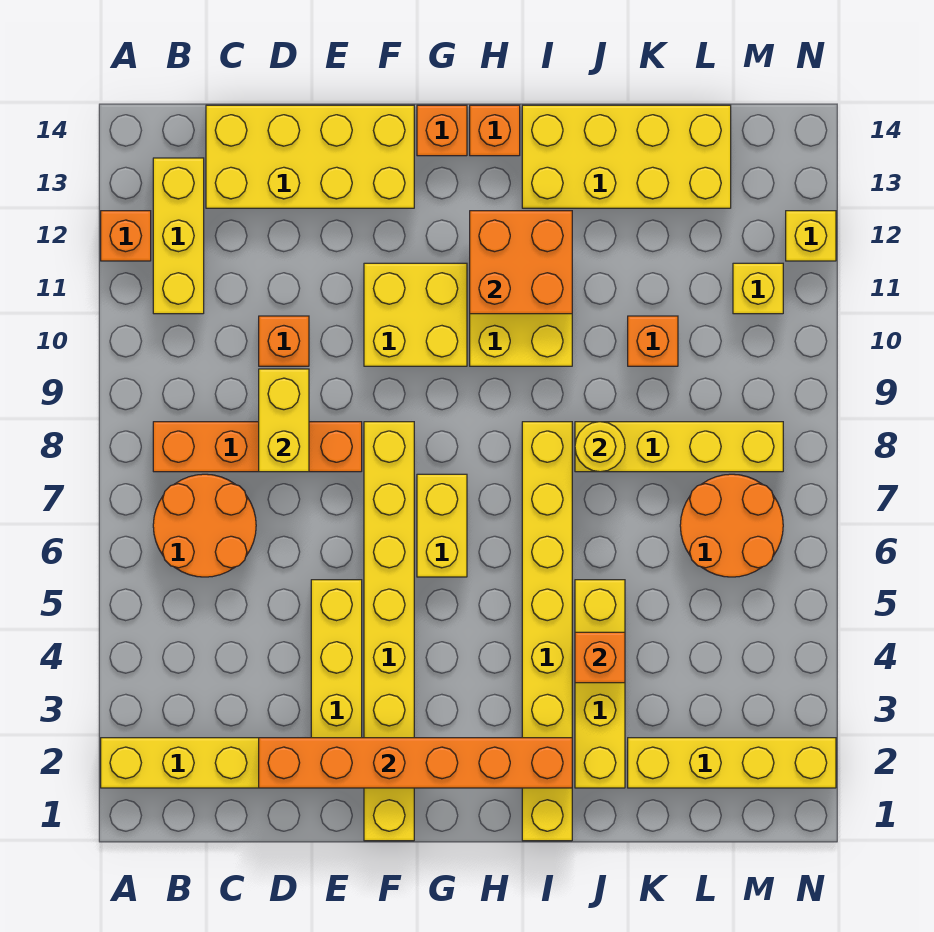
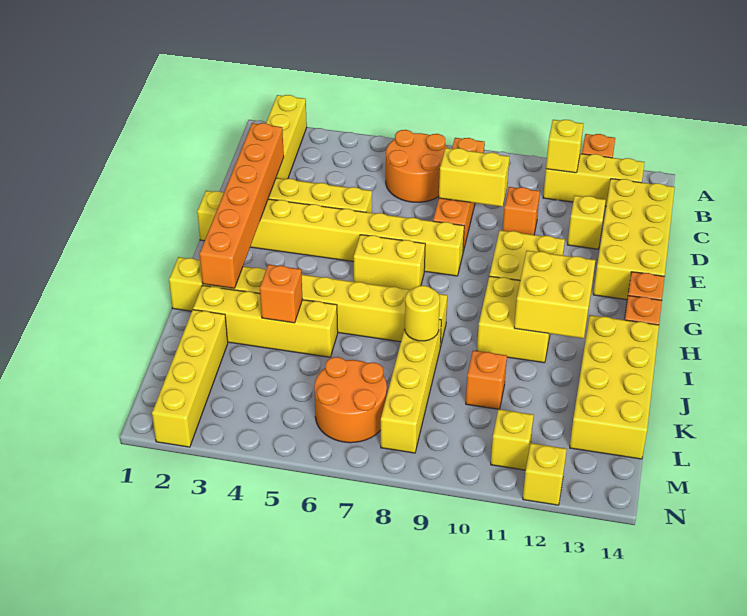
none -> yellow brick B11 level 2
none -> yellow brick D12 level 1
orange brick H11:I12 level 2 -> yellow brick H11:I12 level 2

